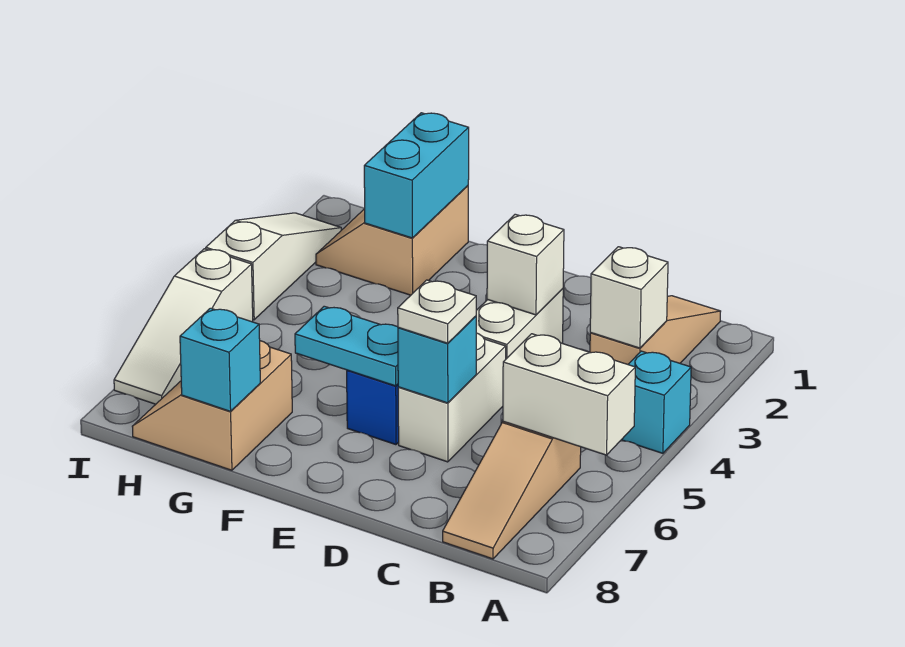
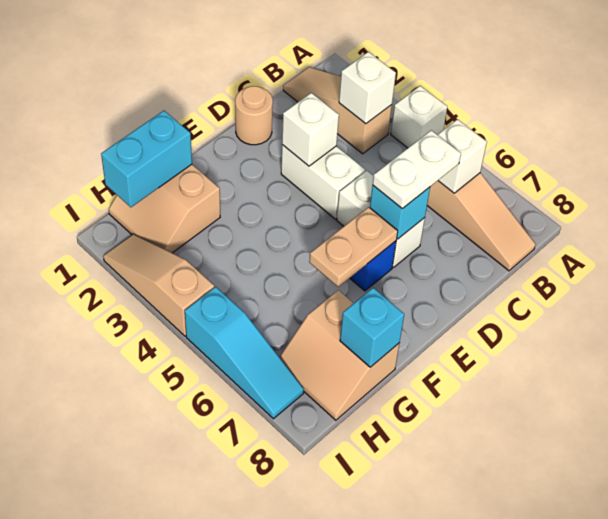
cyan brick A4 level 1 -> white brick A4 level 1
white brick A6:B6 level 2 -> white brick B6 level 2
none -> tan round brick D1 level 1
white plate D6 level 3 -> white plate C6:D6 level 3
cyan plate E6:F6 level 2 -> tan plate E6:F6 level 2
cyan brick G1:G2 level 2 -> cyan brick G1:H1 level 2
white slope I2:I4 level 1 top 4 -> tan slope I2:I4 level 1 top 4
white slope I5:I7 level 1 top 5 -> cyan slope I5:I7 level 1 top 5

